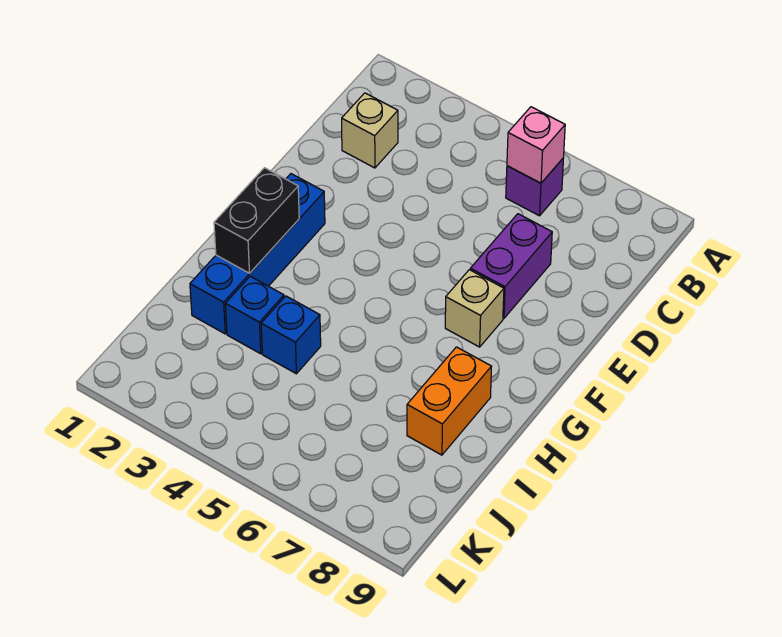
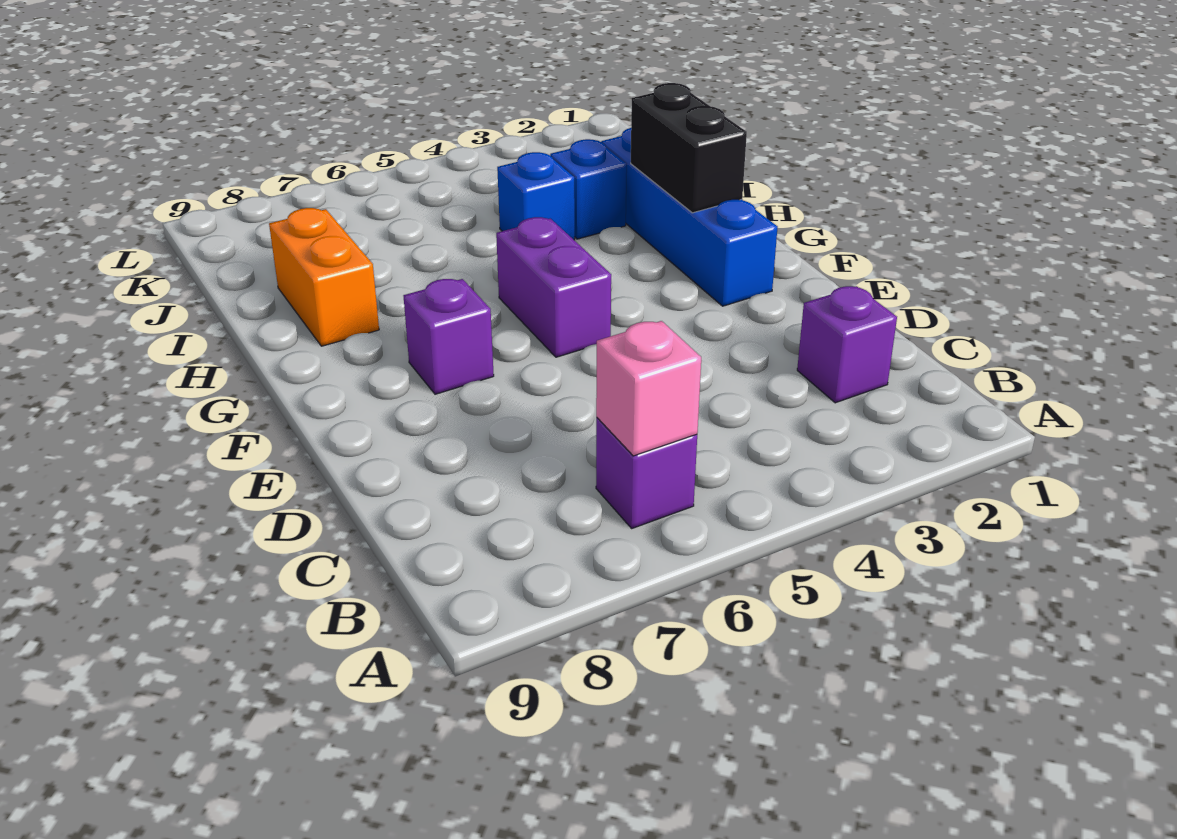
tan brick C2 level 1 -> purple brick C2 level 1
purple brick D7:E7 level 1 -> purple brick F5:G5 level 1
tan brick F7 level 1 -> purple brick F7 level 1

